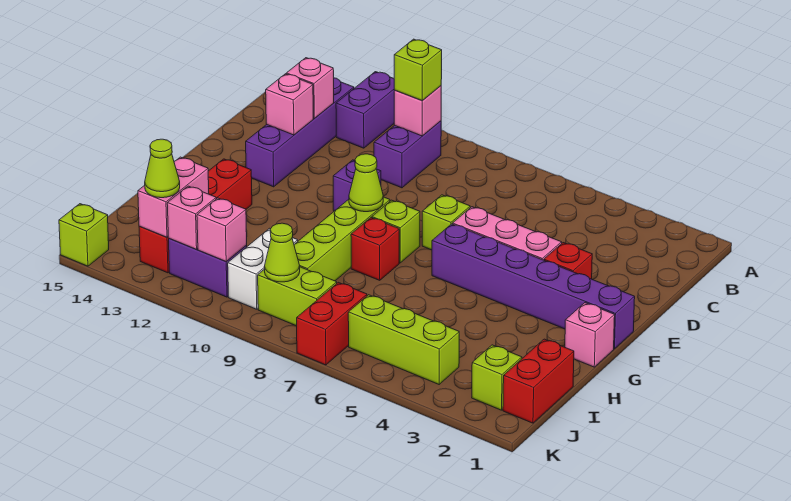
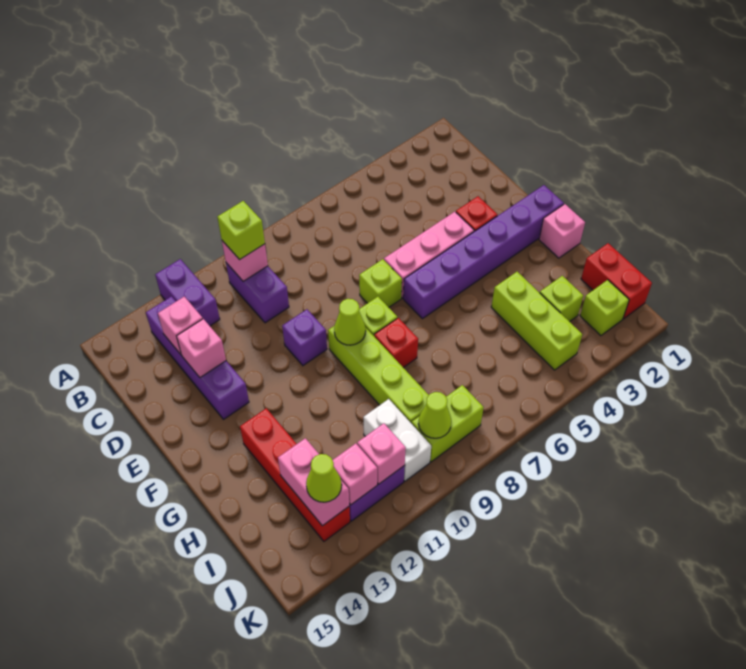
lime brick J4:J6 level 1 -> lime brick H4:J4 level 1
red brick J7:K7 level 1 -> none
lime brick K15 level 1 -> lime brick I3 level 1

